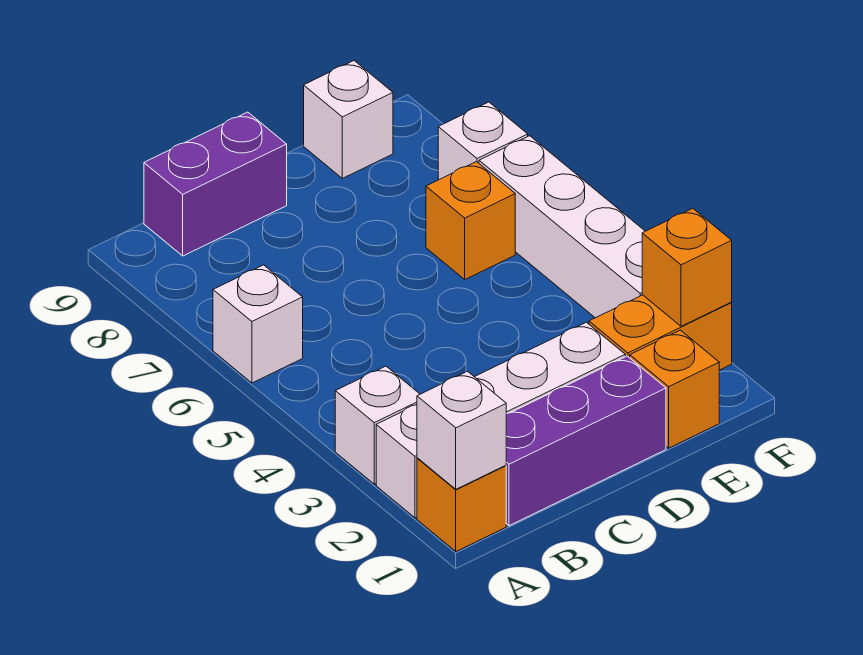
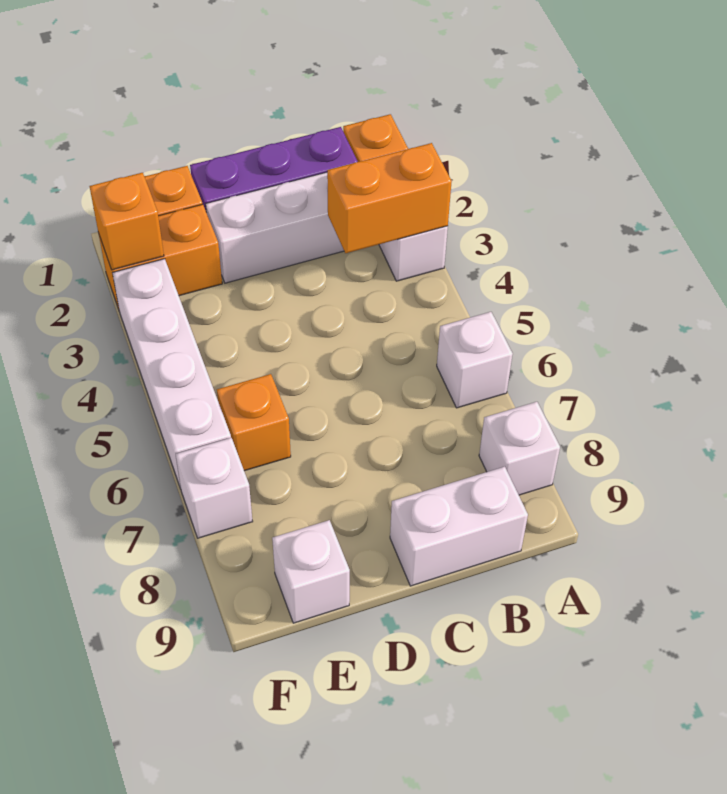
white brick A1 level 2 -> white brick A8 level 1
none -> orange brick A3:B3 level 2
purple brick B9:C9 level 1 -> white brick B9:C9 level 1

